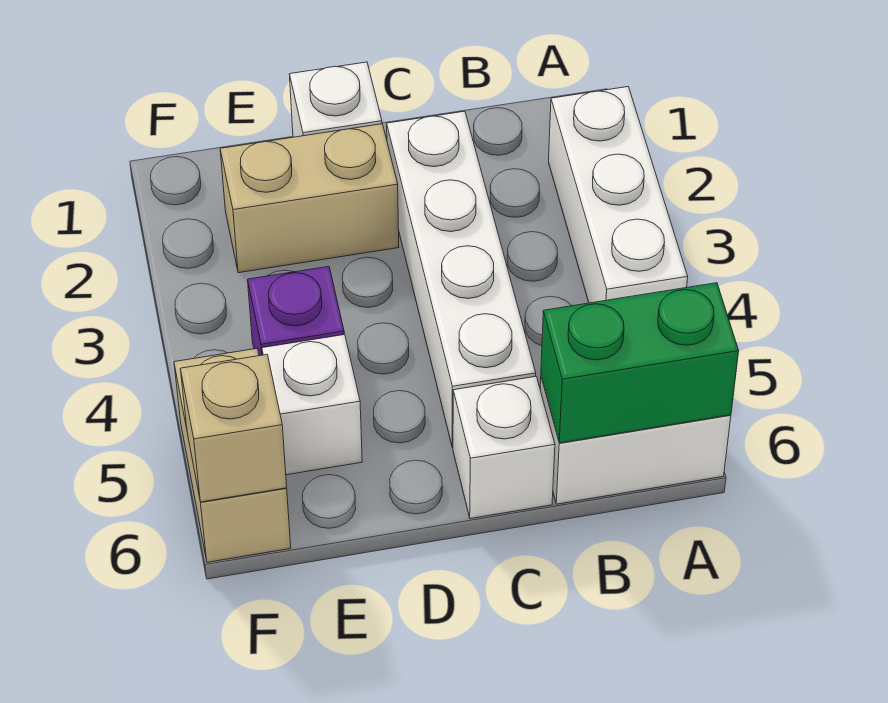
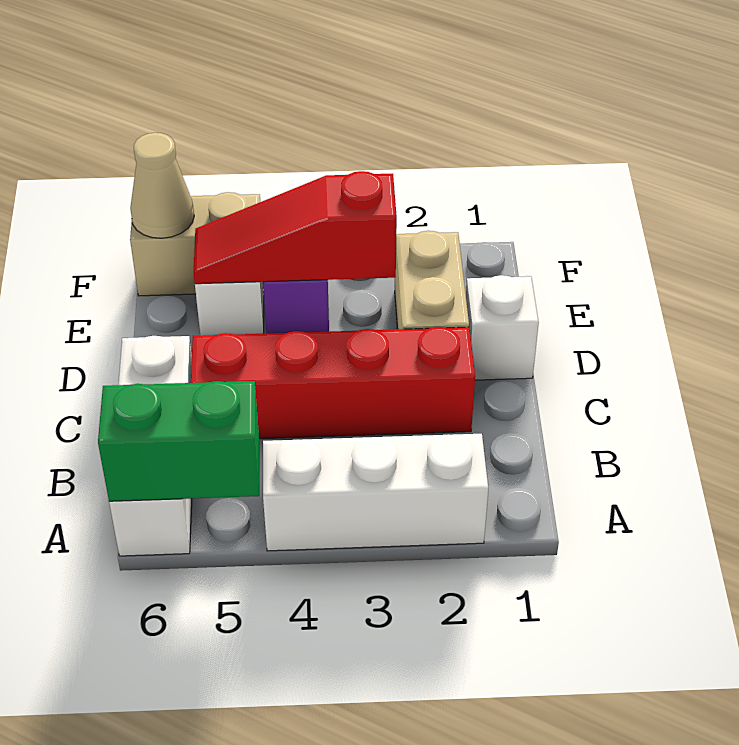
green brick A6:B6 level 2 -> green brick A5:A6 level 2
white brick C2:C5 level 1 -> red brick C2:C5 level 1
none -> red slope E3:E5 level 2 top 3
tan brick F6 level 2 -> tan cone F6 level 2

